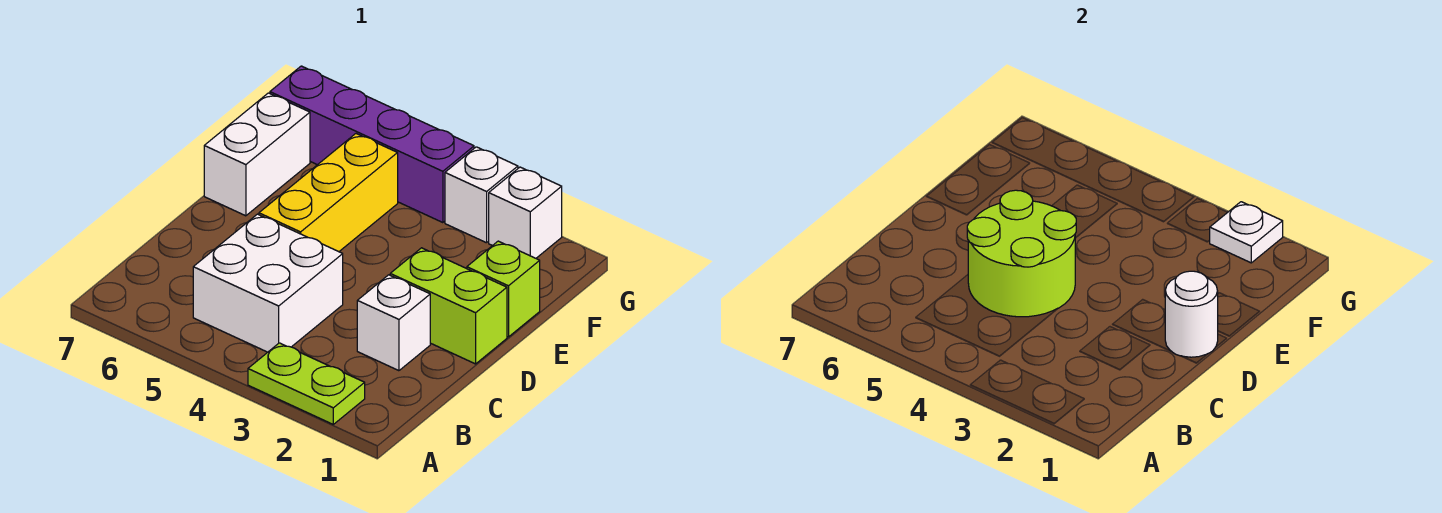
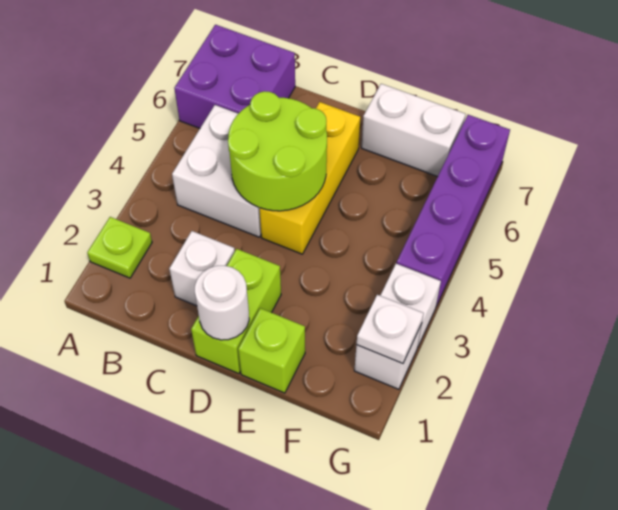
lime plate A2:A3 level 1 -> lime plate A2 level 1
none -> purple brick A6:B7 level 1
yellow brick D5:F5 level 1 -> yellow brick D4:D6 level 1

